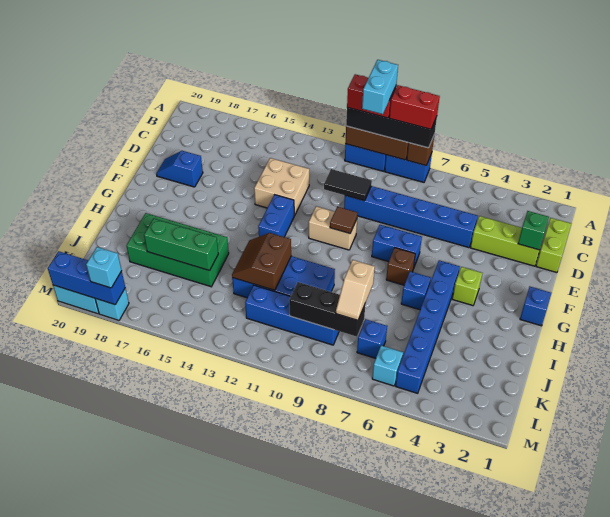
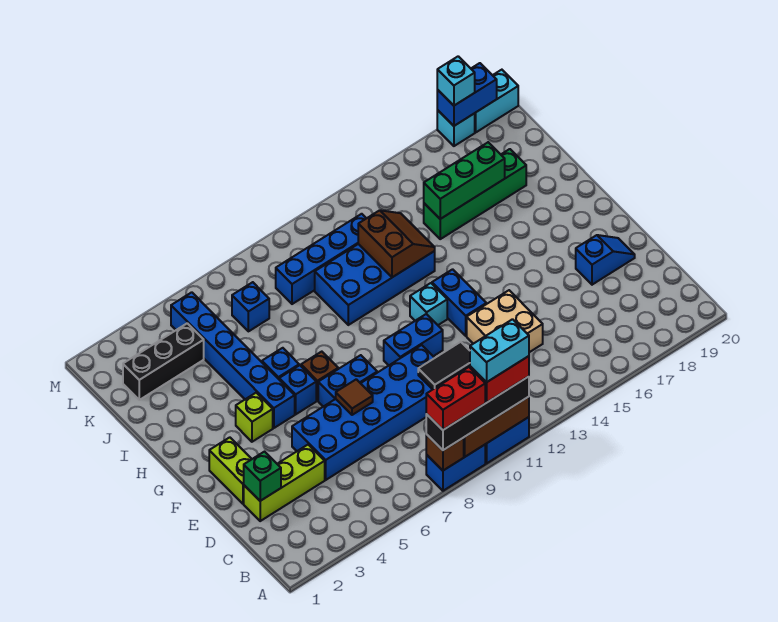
cyan brick A10:B10 level 5 -> cyan brick A10:A11 level 5
lime brick C1:D1 level 1 -> lime brick E2:F2 level 1
blue brick D5:D10 level 1 -> blue brick D5:E10 level 1
tan brick F10:F11 level 1 -> blue brick F10:F11 level 1
brown tile F10 level 2 -> brown tile E7 level 2
blue brick G1 level 1 -> blue brick G6 level 1
green brick I15:J18 level 1 -> green brick J15:J18 level 1
tan slope J8:K8 level 3 top J -> none
black brick K8:K10 level 2 -> black brick K2:K4 level 1
cyan brick L6 level 1 -> cyan brick G12 level 1
blue brick M18:M20 level 2 -> blue brick M18:M19 level 2

